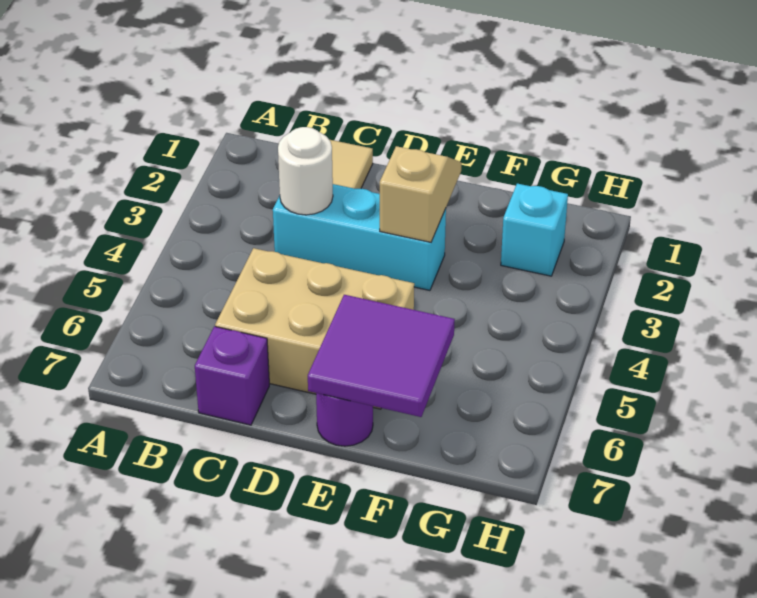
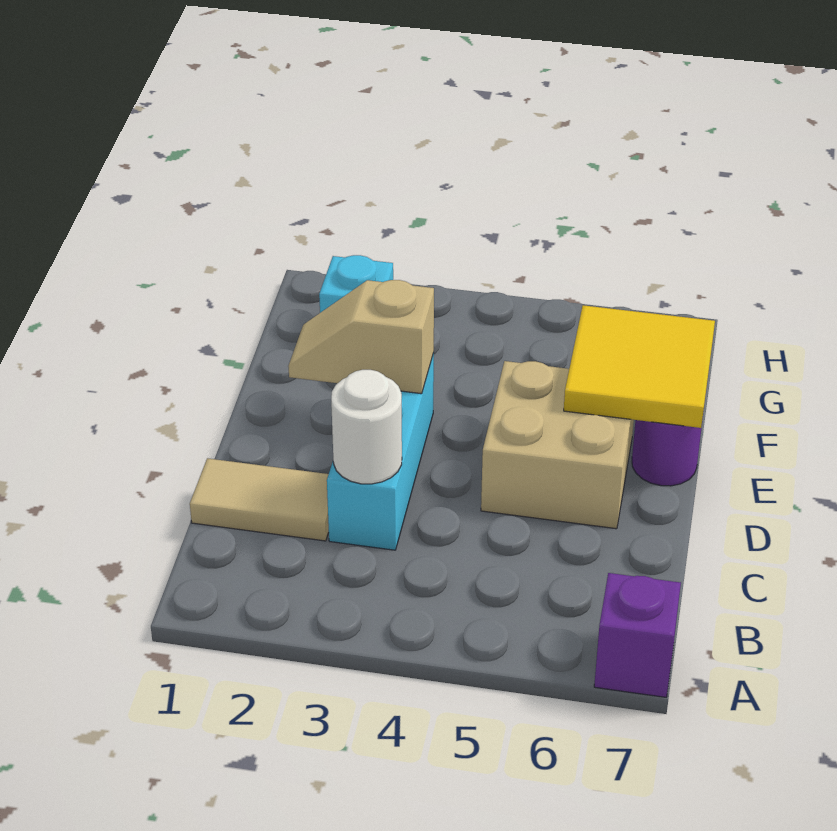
tan brick C5:E6 level 1 -> tan brick D5:E6 level 1
purple brick C7 level 1 -> purple brick A7 level 1
purple tile E6:F7 level 2 -> yellow tile E6:F7 level 2

